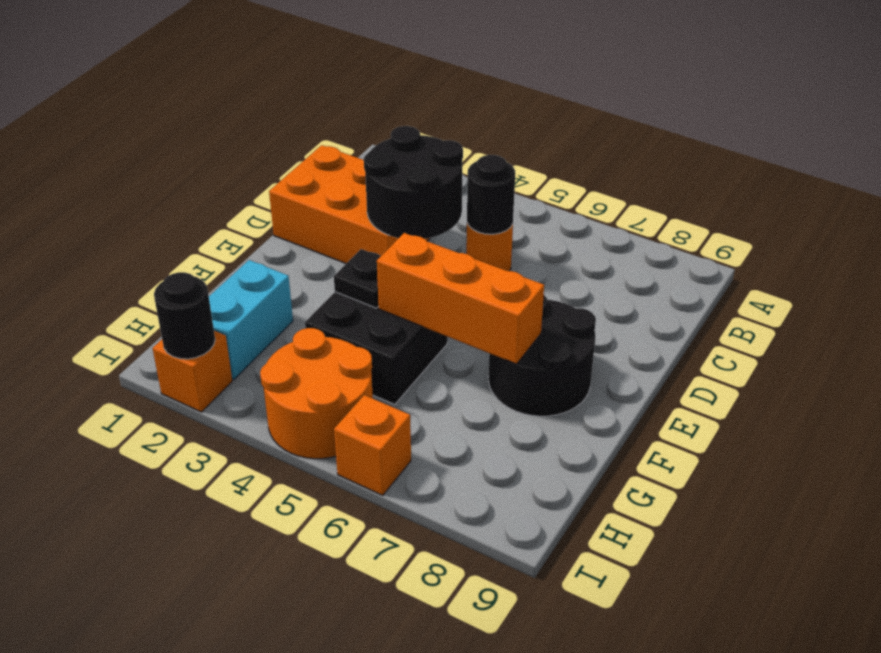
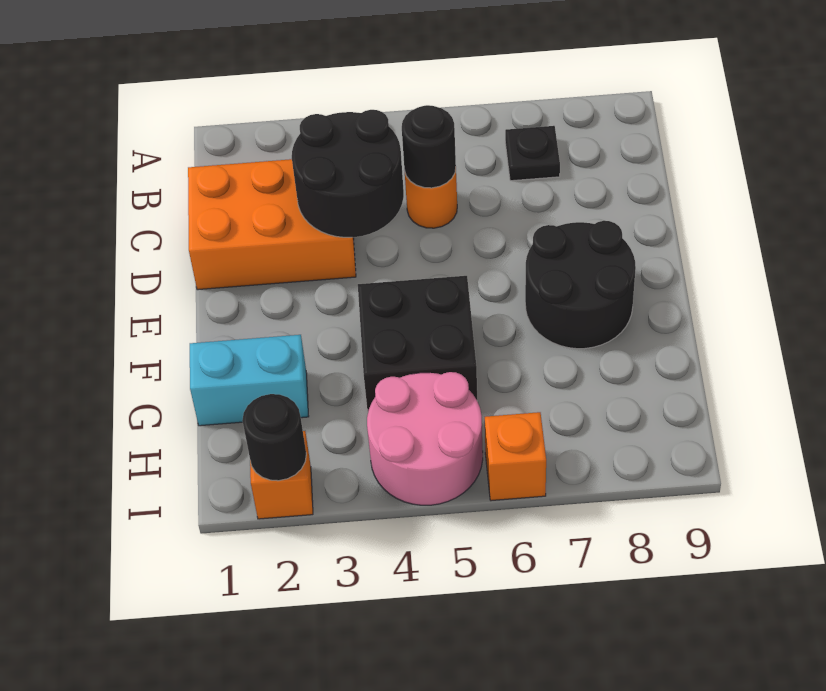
black plate F4 level 2 -> black plate B7 level 1
orange brick F5:F7 level 2 -> none
cyan brick G2:H2 level 1 -> cyan brick G1:G2 level 1
orange round brick H4:I5 level 1 -> pink round brick H4:I5 level 1

